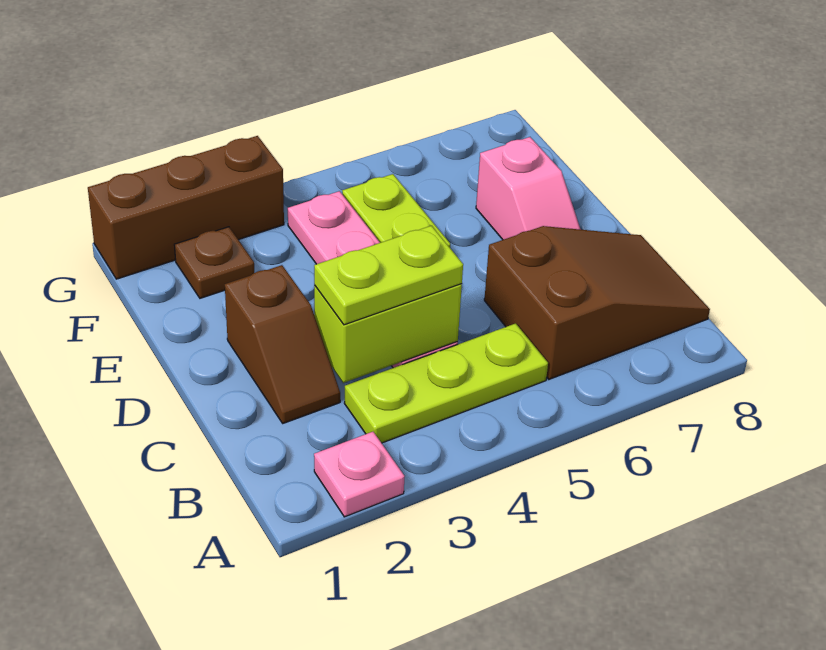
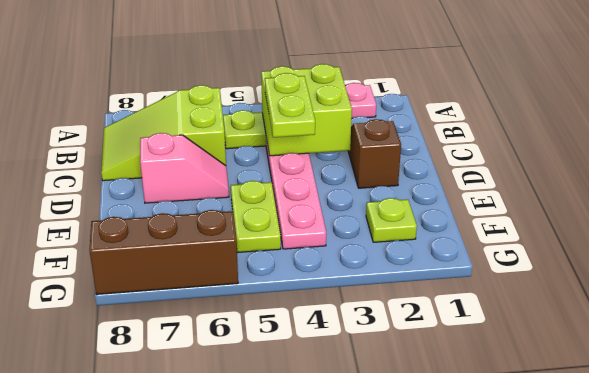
brown slope B6:C8 level 1 top 6 -> lime slope B6:C8 level 1 top 6
lime brick C3:C4 level 2 -> lime brick B3:C4 level 2
lime plate C3:C4 level 3 -> lime plate C4:D4 level 3
pink slope D7:E7 level 1 top E -> pink slope D6:D7 level 1 top 7
brown plate F2 level 1 -> lime plate F2 level 1
brown brick G1:G3 level 1 -> brown brick G6:G8 level 1

